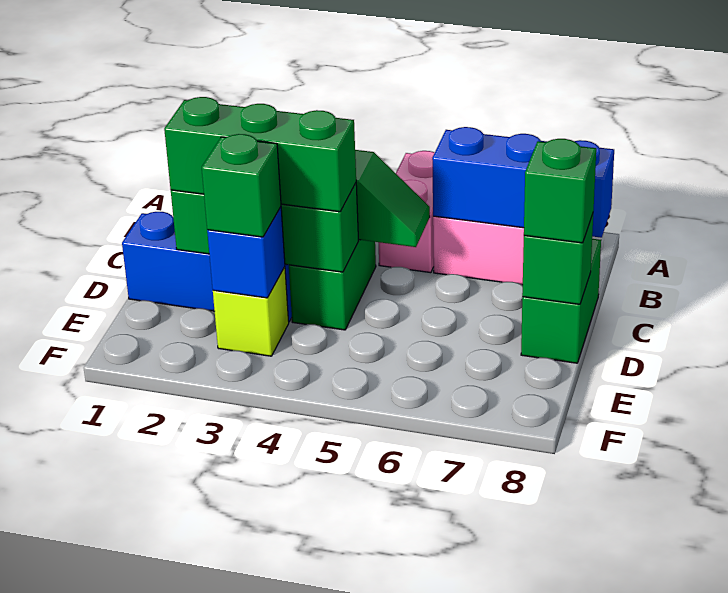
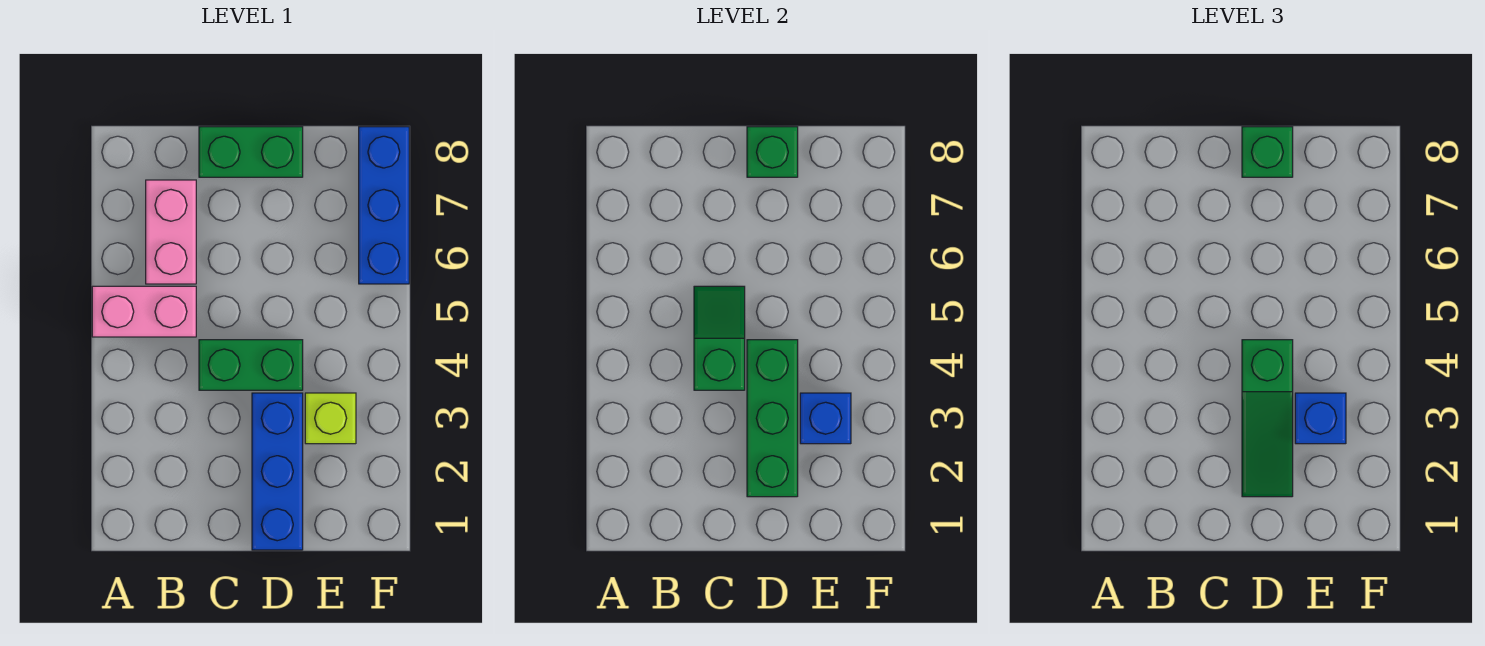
blue brick B6:B8 level 2 -> blue brick F6:F8 level 1
green brick D2:D4 level 3 -> green slope D2:D4 level 3 top 4
green brick E3 level 3 -> blue brick E3 level 3

